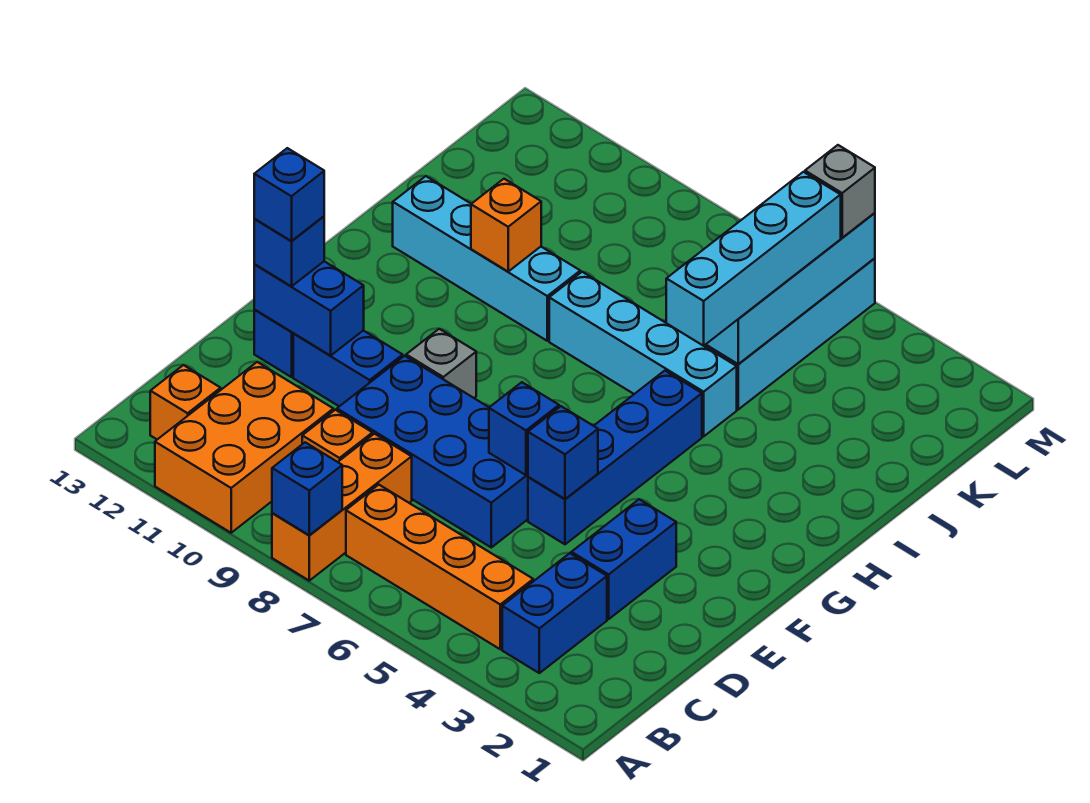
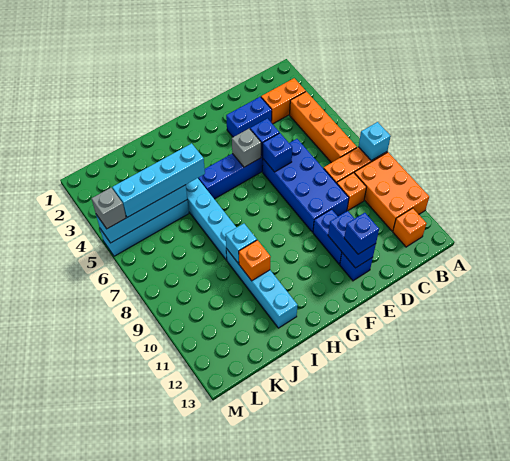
blue brick A8 level 2 -> cyan brick A8 level 2
orange brick A10:C11 level 1 -> orange brick A9:B11 level 1
blue brick B3:C3 level 1 -> orange brick B3:C3 level 1
blue brick E12 level 4 -> none
grey brick F9 level 1 -> grey brick F5 level 2
none -> cyan brick I9 level 2

